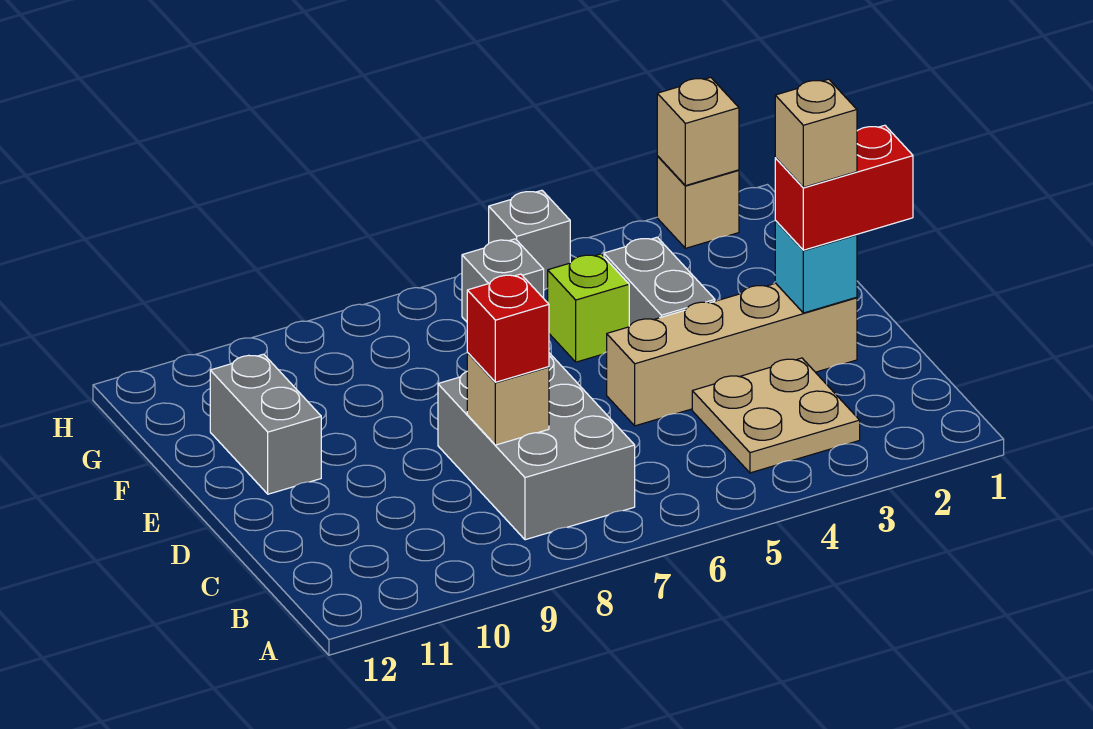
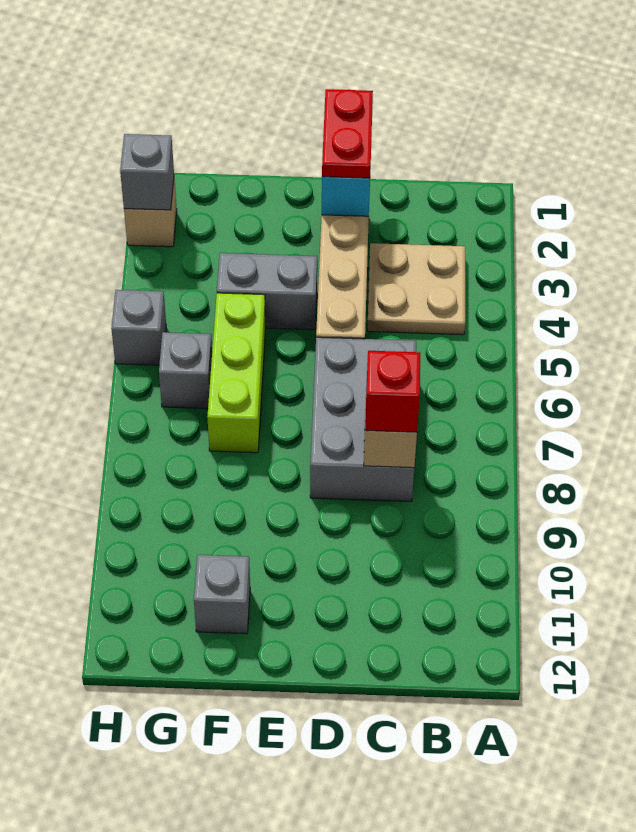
grey brick B7:D8 level 1 -> grey brick C6:D8 level 1
red brick D1:D2 level 3 -> red plate D1:D2 level 3
tan brick D2 level 4 -> none
grey brick E11:F11 level 1 -> grey brick F11 level 1
lime brick F5 level 1 -> lime brick F5:F7 level 1
tan brick H2 level 2 -> grey brick H2 level 2

